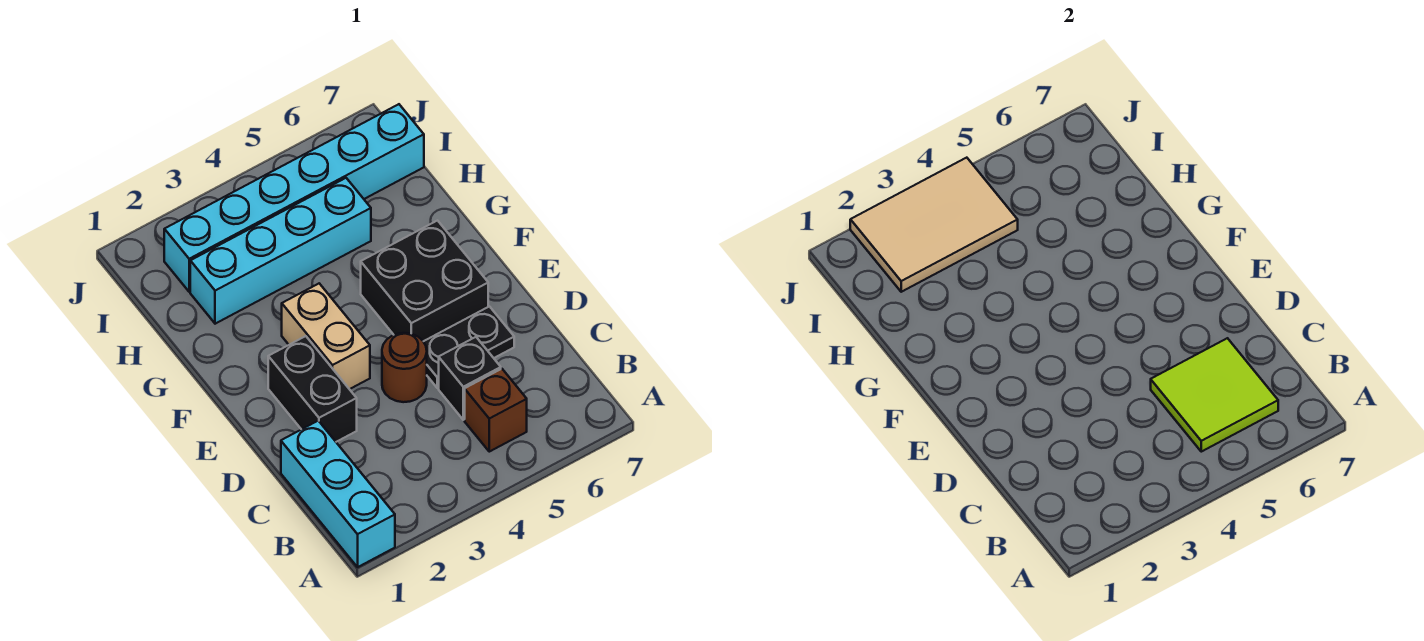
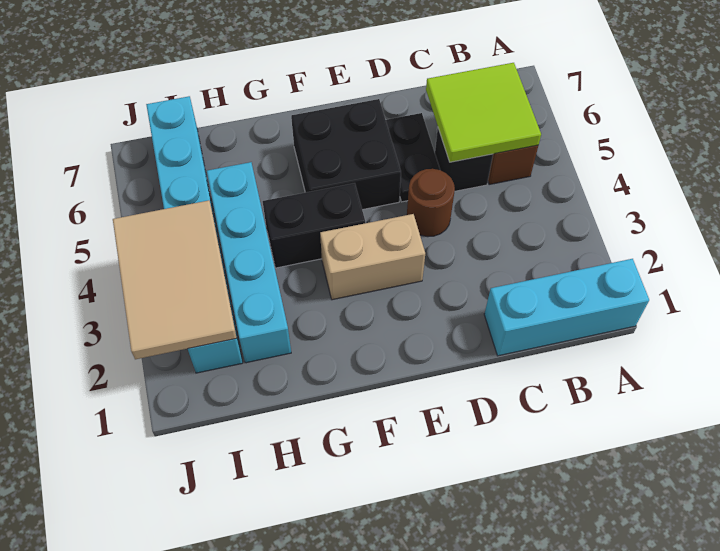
black brick D2:E2 level 1 -> black brick F4:G4 level 1

